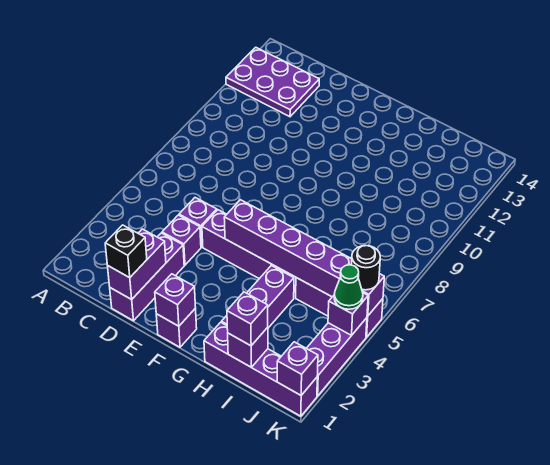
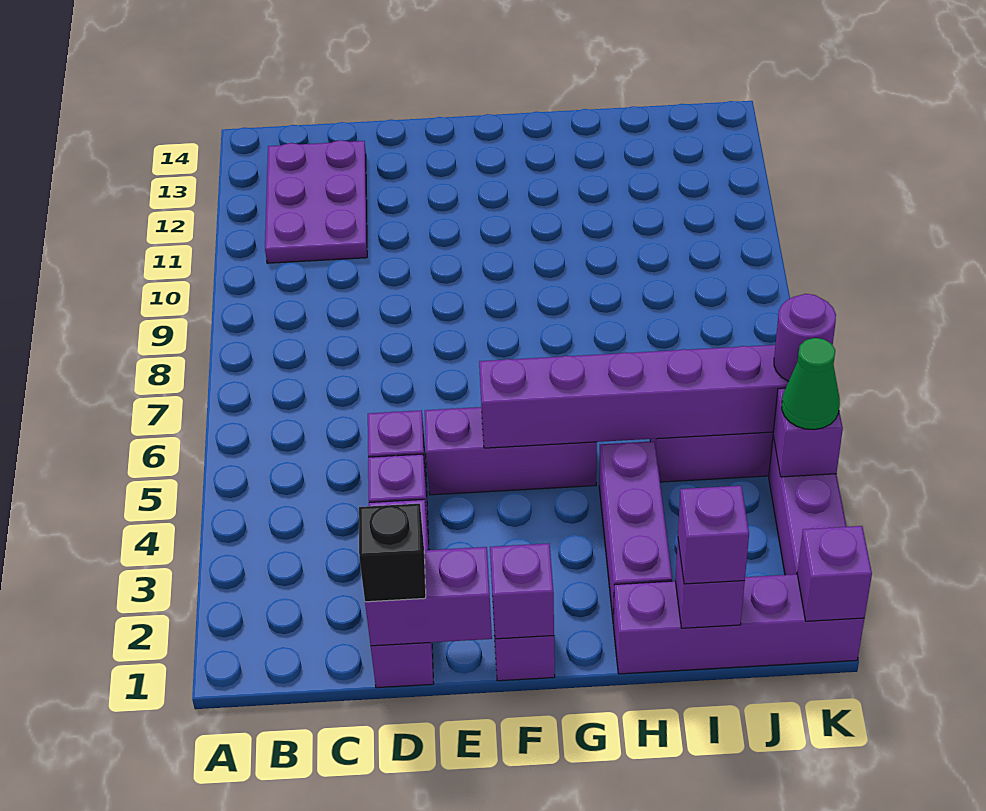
purple plate A12:C13 level 1 -> purple plate B11:C13 level 1
purple brick D1:D2 level 2 -> purple brick D1:E1 level 2
black round brick K5 level 3 -> purple round brick K5 level 3

